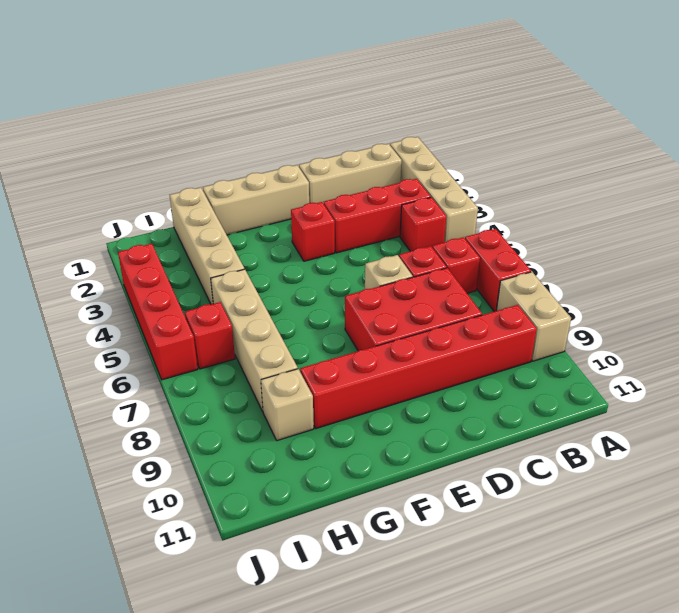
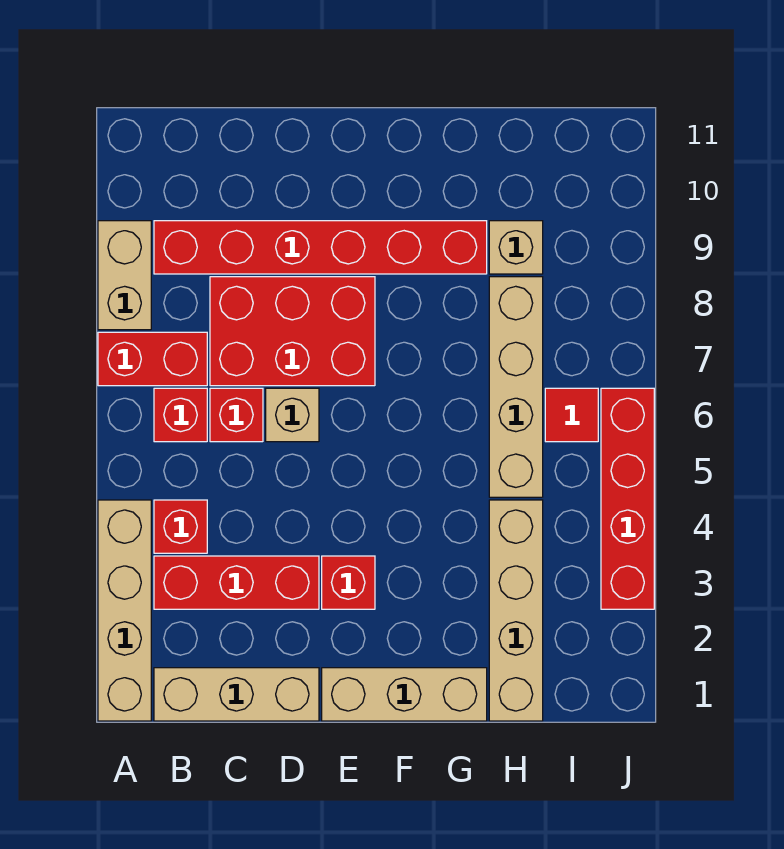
red brick A6:A7 level 1 -> red brick A7:B7 level 1
red brick I6 level 1 -> red tile I6 level 1

